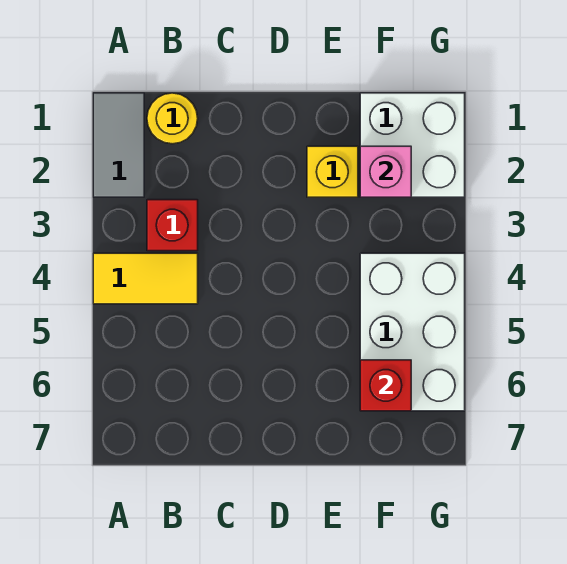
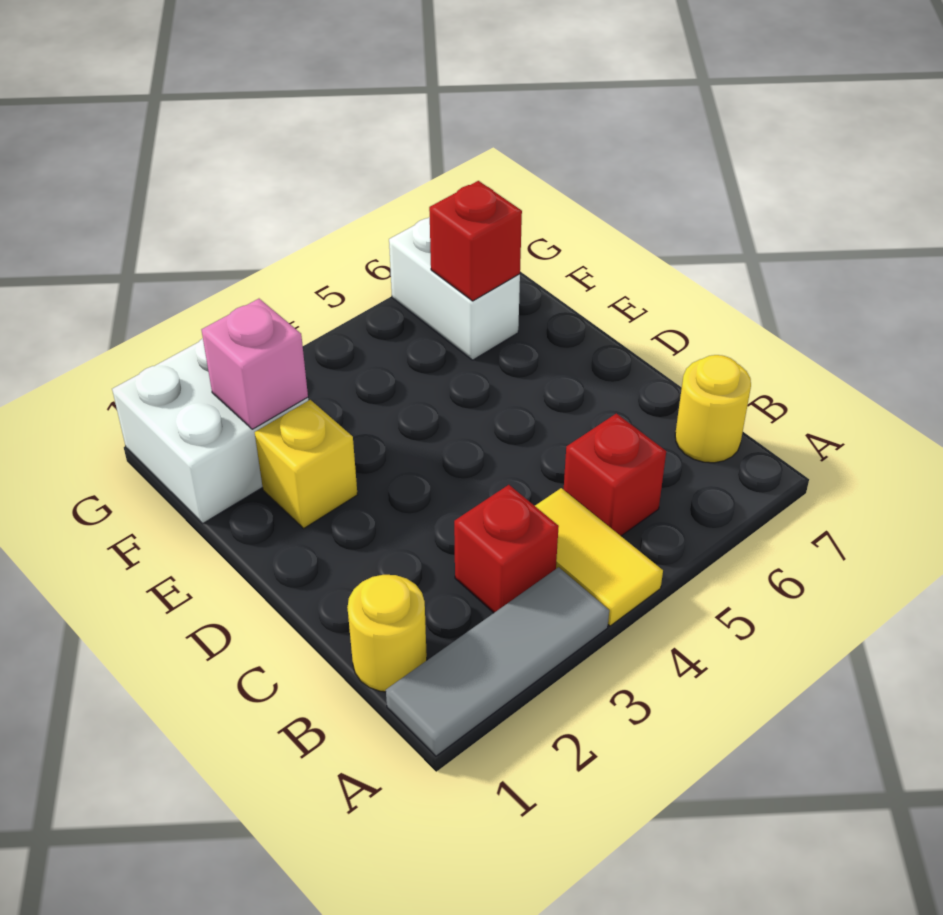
grey tile A1:A2 level 1 -> grey tile A1:A3 level 1
none -> red brick B5 level 1
none -> yellow round brick B7 level 1
white brick F4:G6 level 1 -> white brick F6:G6 level 1

